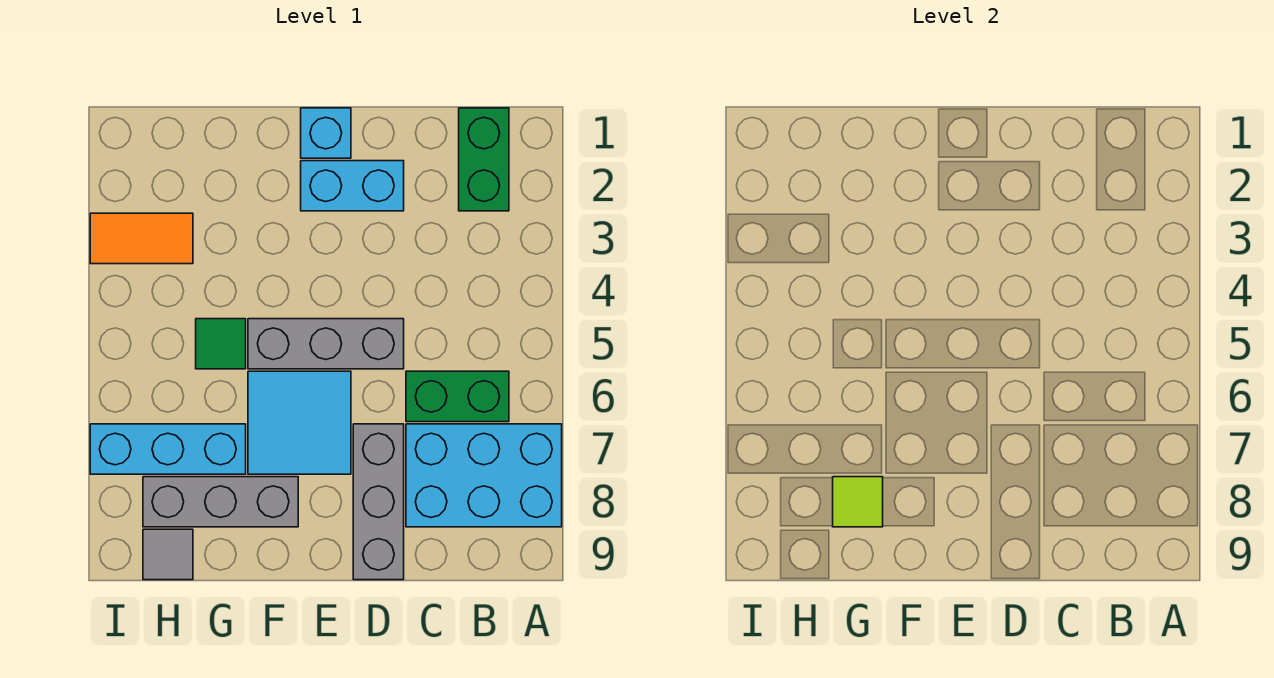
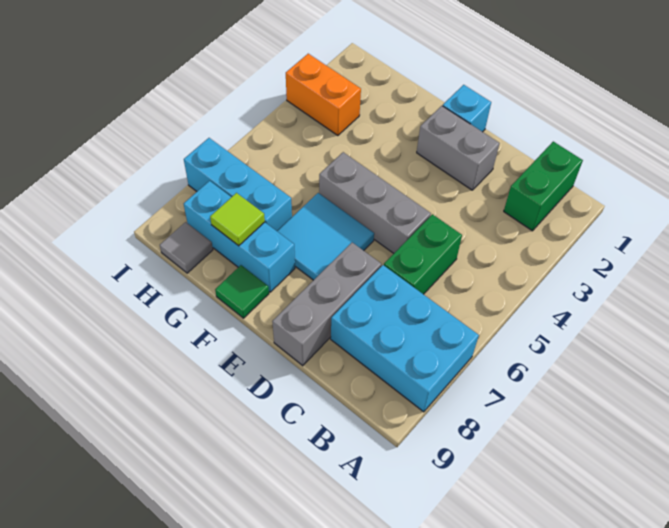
green brick B6:C6 level 1 -> green brick C5:C6 level 1
cyan brick D2:E2 level 1 -> grey brick D2:E2 level 1
grey brick F8:H8 level 1 -> cyan brick F8:H8 level 1
green tile G5 level 1 -> green tile F9 level 1
orange tile H3:I3 level 1 -> orange brick H3:I3 level 1

